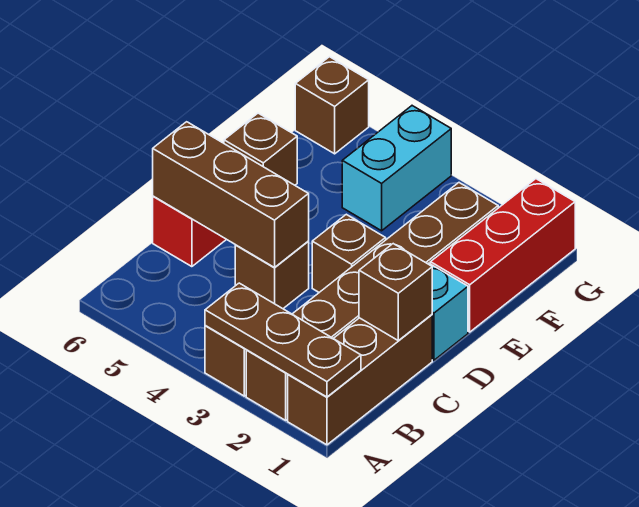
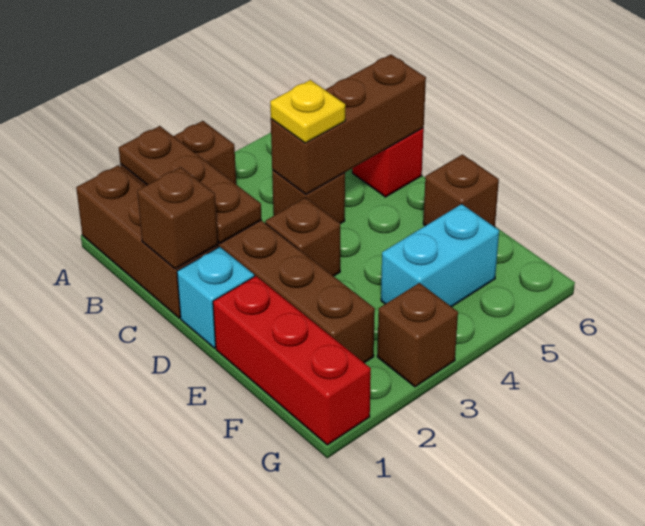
brown plate A1:A3 level 2 -> brown plate A2:C2 level 2
none -> yellow plate C4 level 3
cyan brick F4:G4 level 1 -> cyan brick F4:F5 level 1
brown brick G6 level 1 -> brown brick G3 level 1

